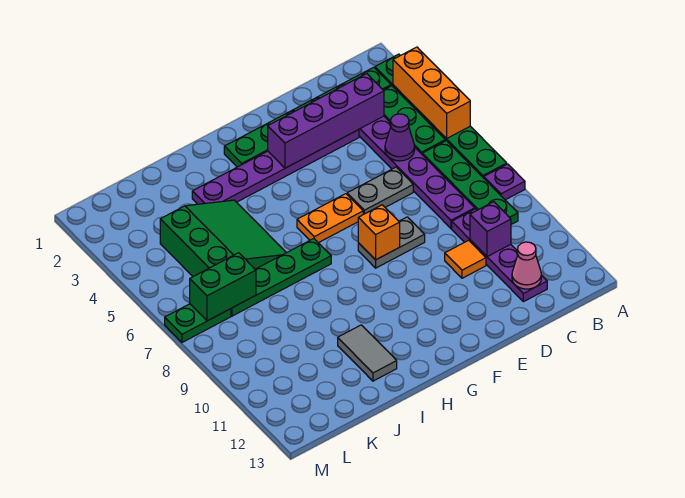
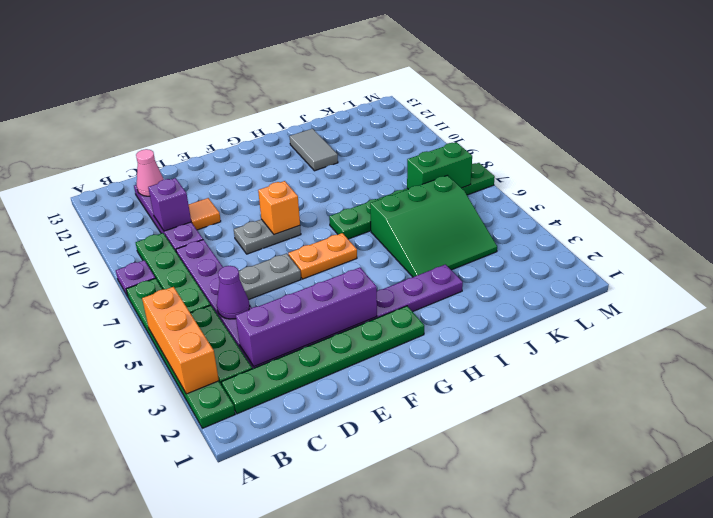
green slope I4:K6 level 1 top K -> green slope I4:K6 level 1 top 6

